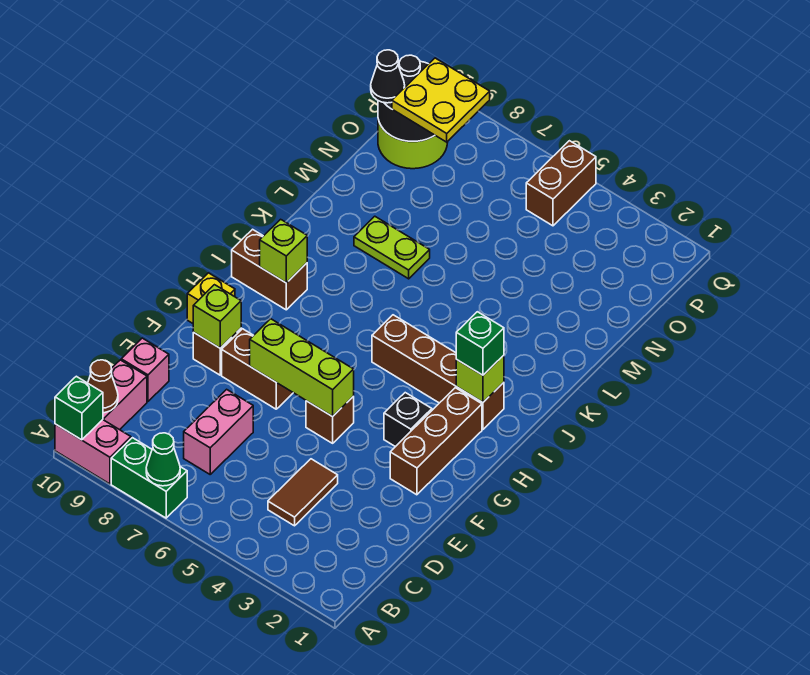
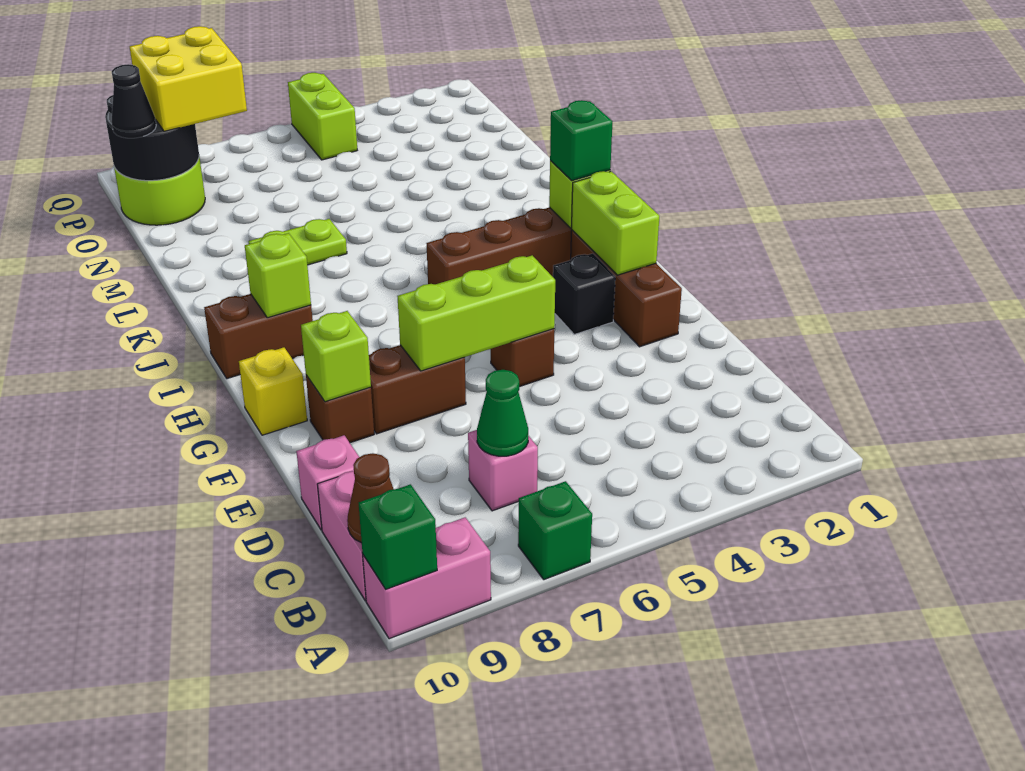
green brick A7:A8 level 1 -> green brick A7 level 1
green cone A7 level 2 -> green cone C7 level 2
brown tile C4:D4 level 1 -> none
pink brick C7:D7 level 1 -> pink brick C7 level 1
none -> lime brick G2:H2 level 2
yellow plate O8:P9 level 3 -> yellow brick O8:P9 level 3
brown brick P5:Q5 level 1 -> lime brick P5:Q5 level 1

